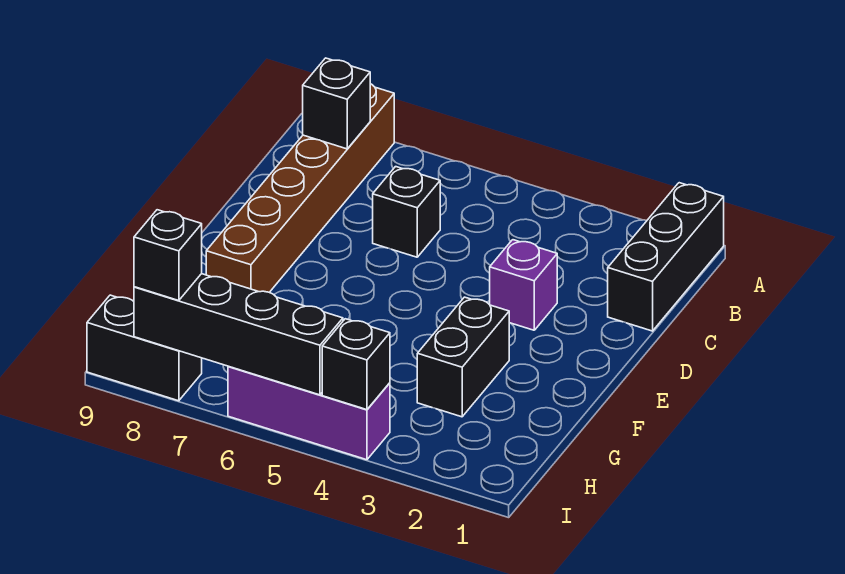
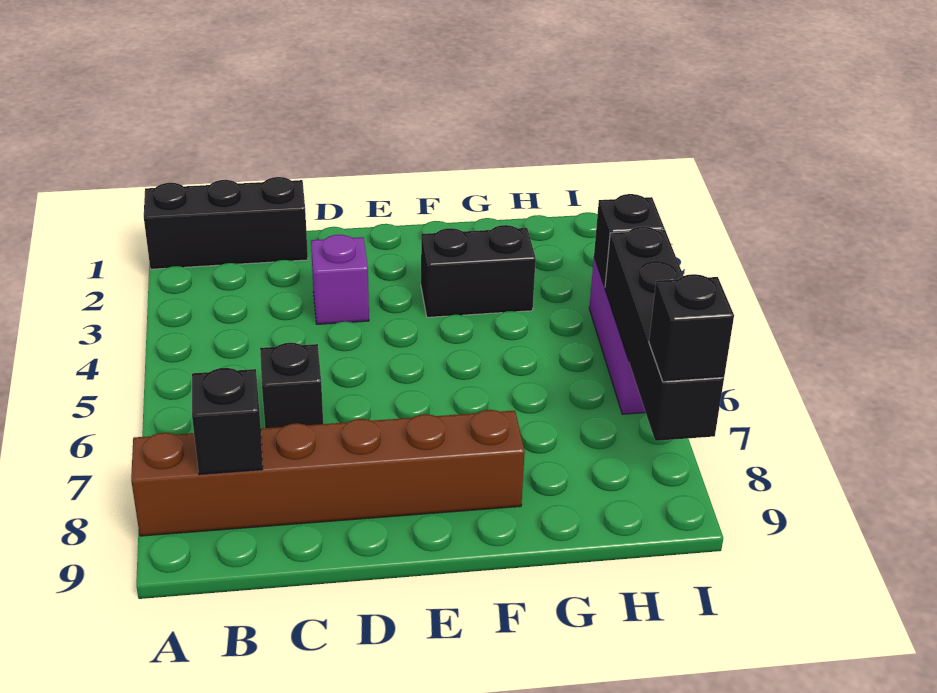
black brick I8:I9 level 1 -> none

